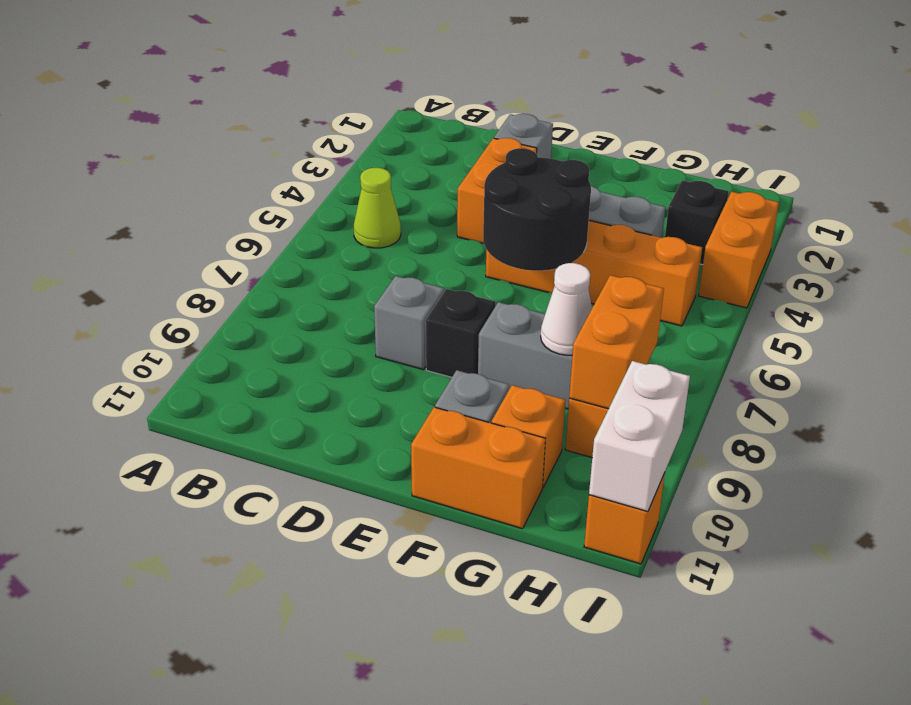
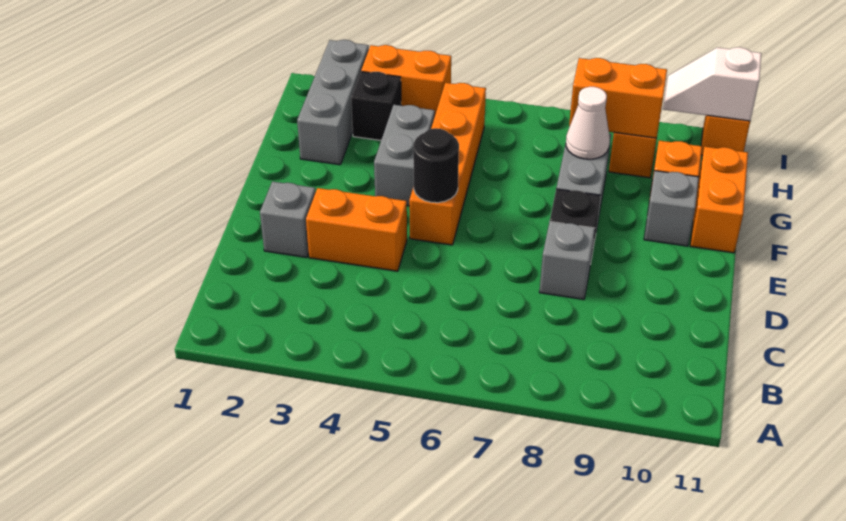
lime cone B5 level 1 -> none
black round brick E5:F6 level 2 -> black round brick E5 level 2
none -> grey brick G2:I2 level 1
white brick I10:I11 level 2 -> white slope I10:I11 level 2 top 11

